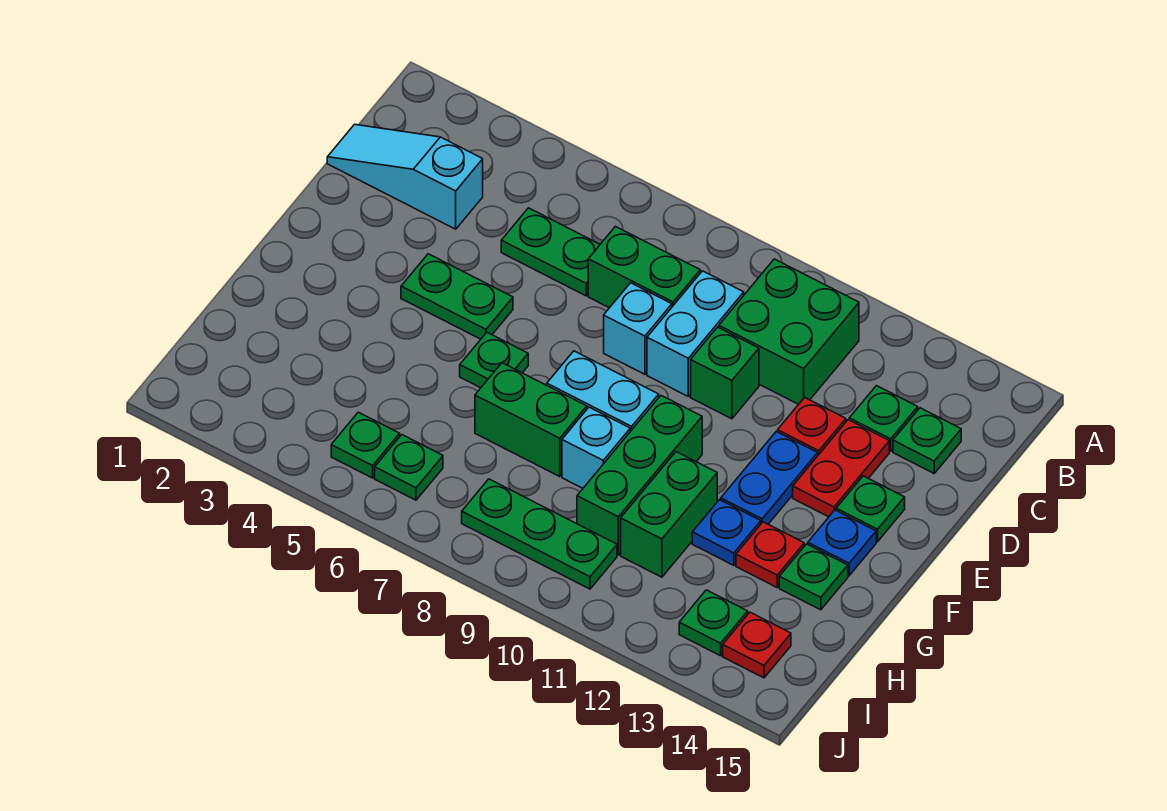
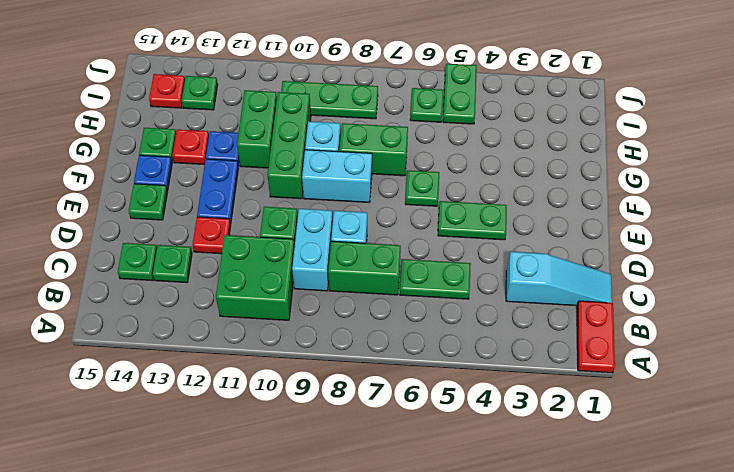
red plate D13:E13 level 1 -> red plate A1:B1 level 1
green plate I5 level 1 -> green plate I5:J5 level 1

